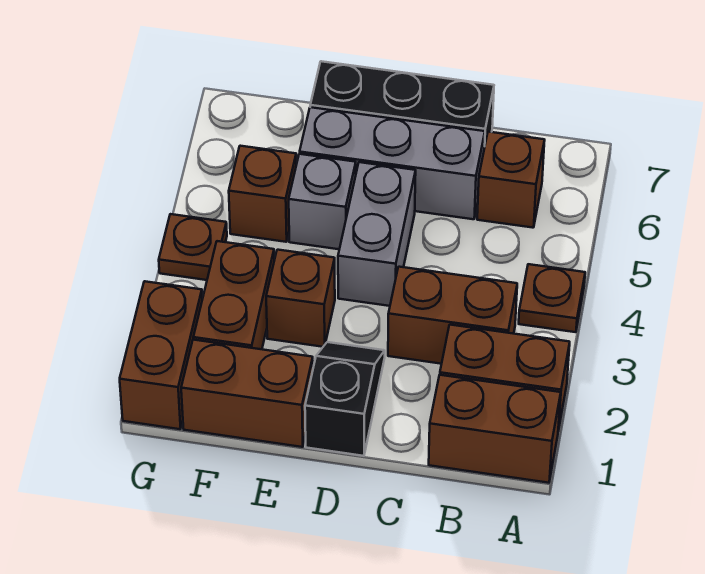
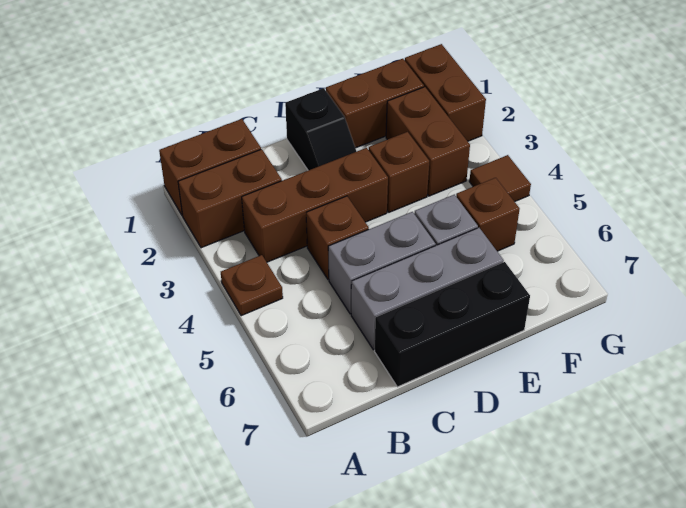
brown brick B3:C3 level 1 -> brown brick B3:D3 level 1
brown brick B6 level 1 -> brown brick C4 level 1
grey brick D4:D5 level 1 -> grey brick C5:D5 level 1
brown plate G4 level 1 -> brown tile G4 level 1

